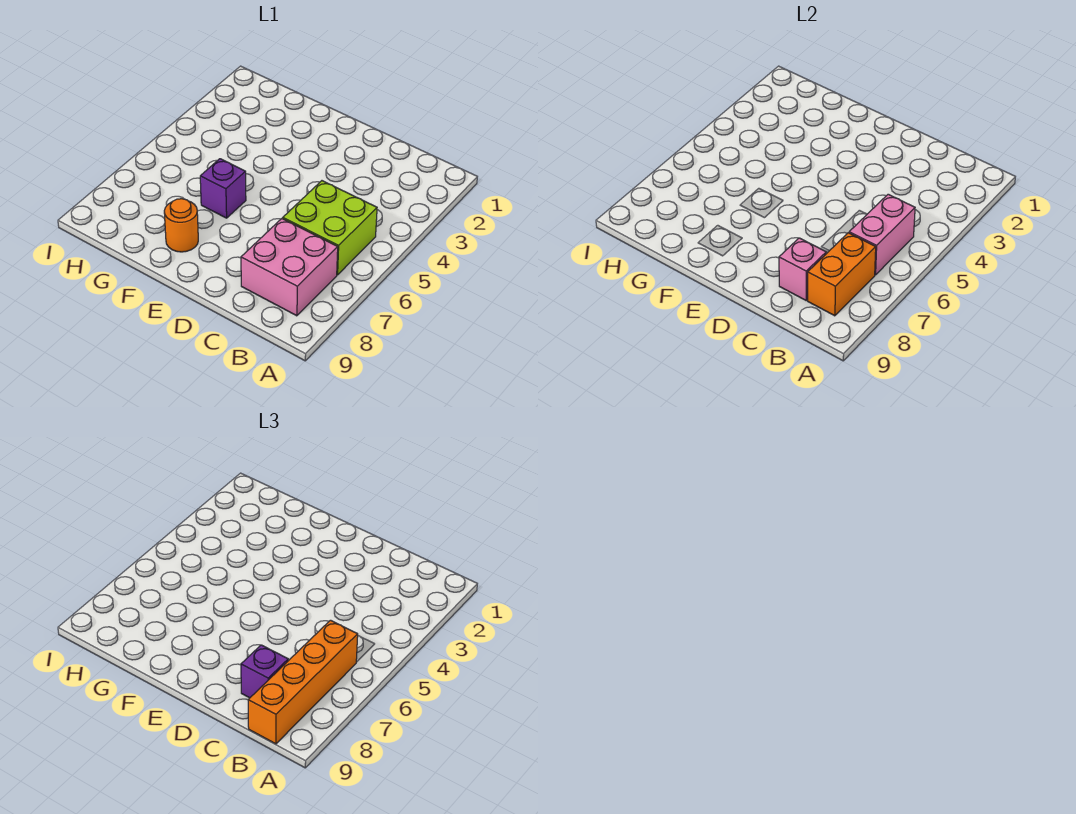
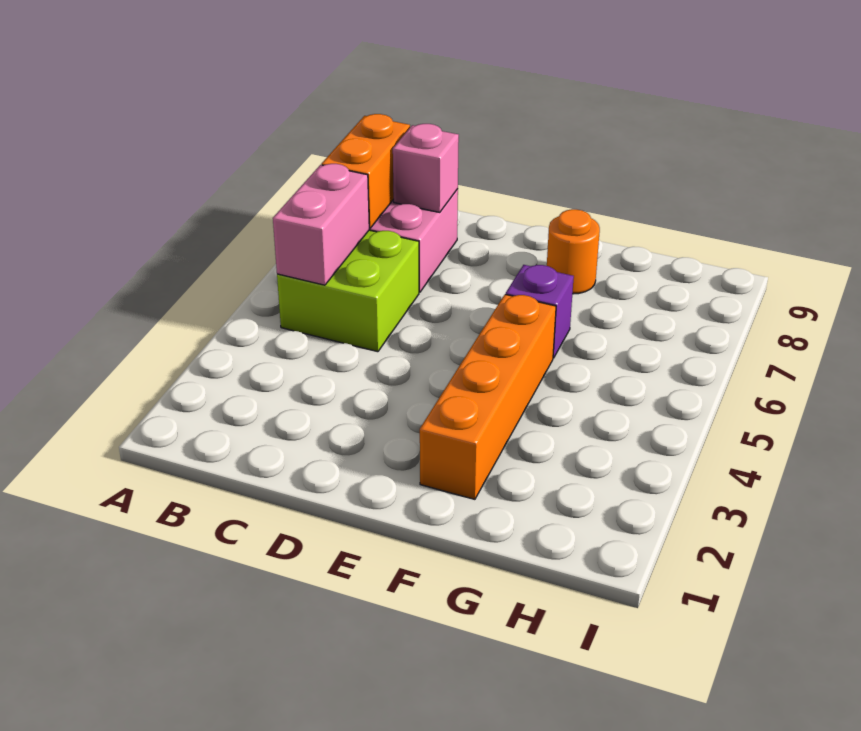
orange brick B6:B9 level 3 -> orange brick F2:F5 level 1
purple brick C8 level 3 -> none

